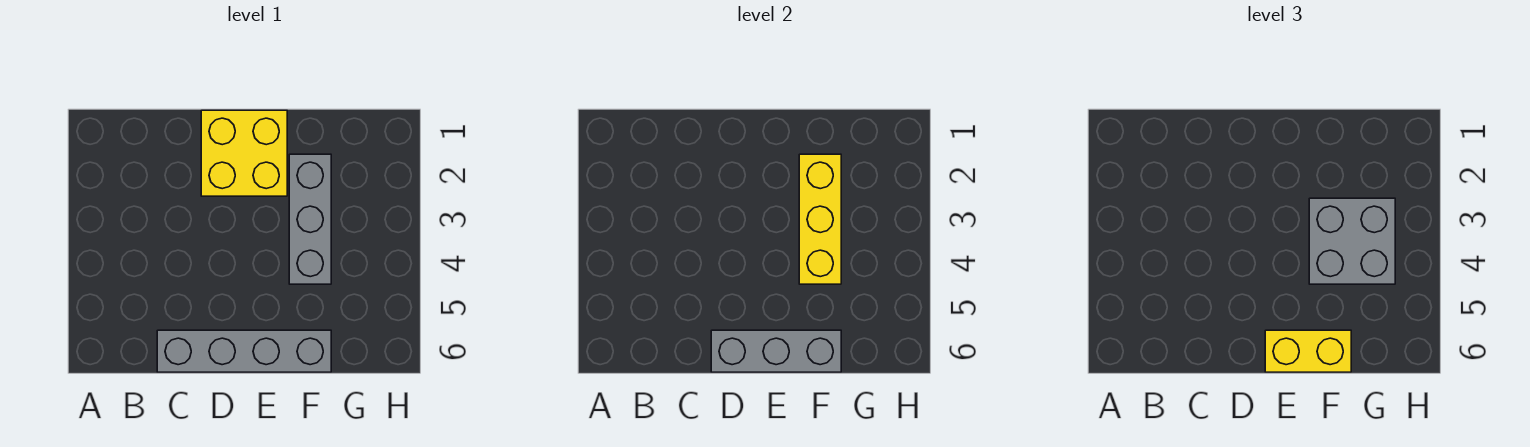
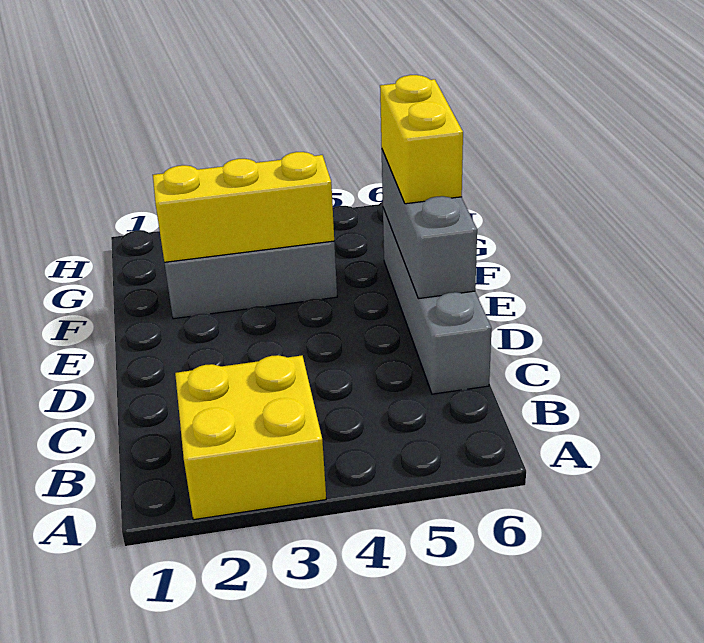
yellow brick D1:E2 level 1 -> yellow brick A2:B3 level 1
grey brick F3:G4 level 3 -> none

